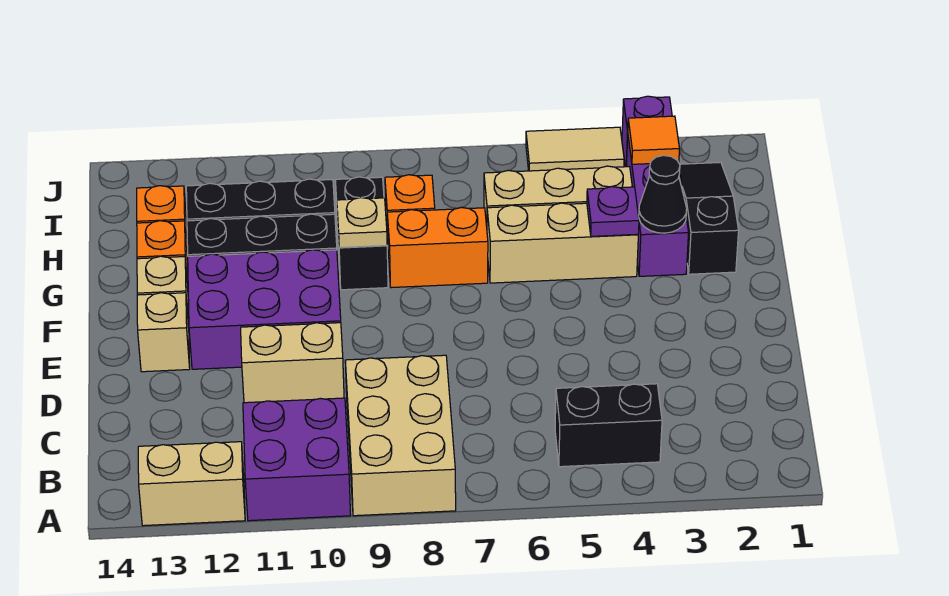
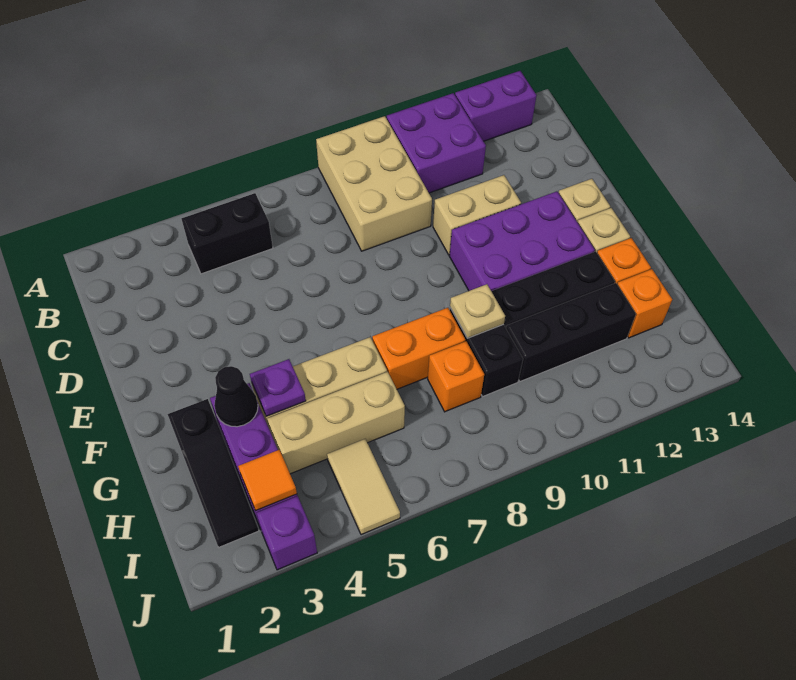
tan brick A12:A13 level 1 -> purple brick A12:A13 level 1
tan tile J4:J5 level 1 -> tan tile I5:J5 level 1

